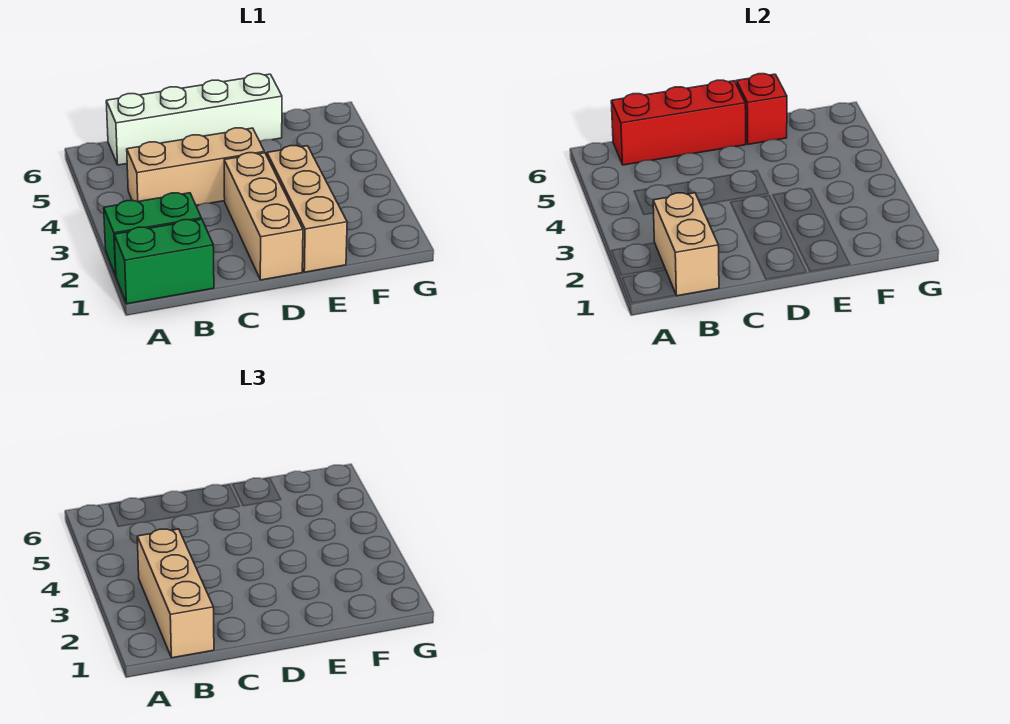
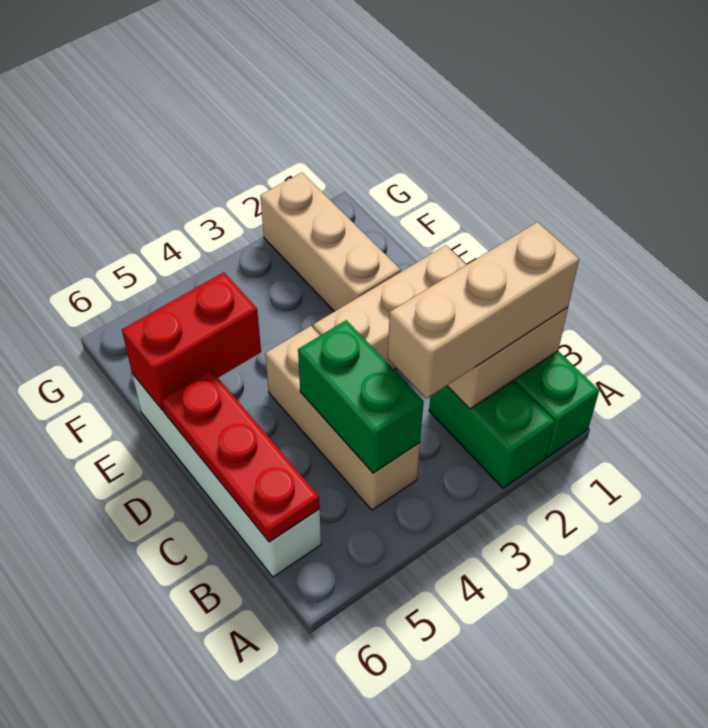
none -> green brick B4:C4 level 2
red brick B6:D6 level 2 -> red plate B6:D6 level 2
tan brick E1:E3 level 1 -> tan brick E2:G2 level 1
red brick E6 level 2 -> red brick E5:E6 level 2

